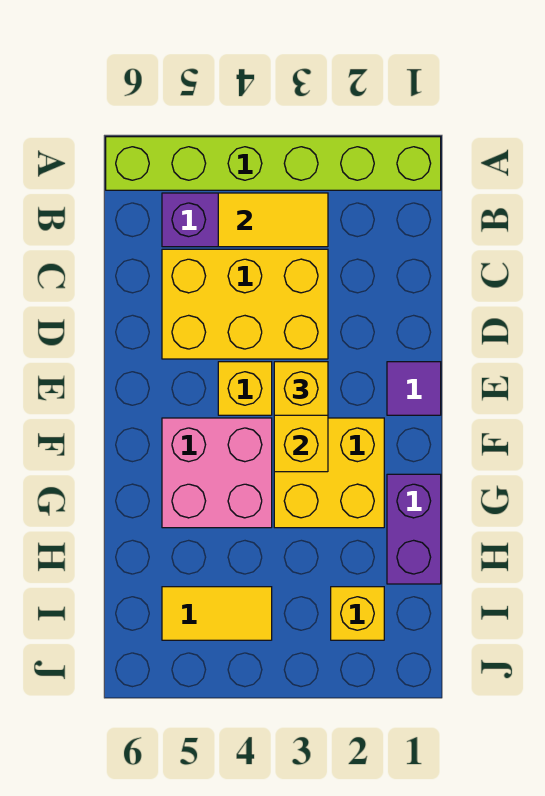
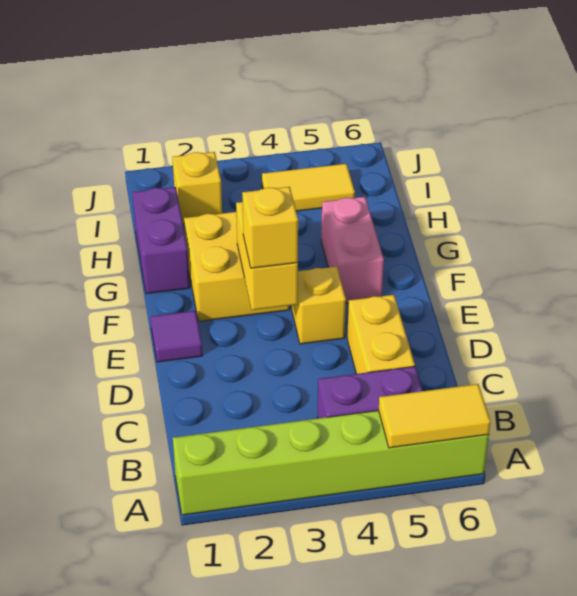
yellow tile B3:B4 level 2 -> yellow tile A5:A6 level 2
yellow brick C3:D5 level 1 -> yellow brick C5:D5 level 1
pink brick F4:G5 level 1 -> pink brick F5:G5 level 1

